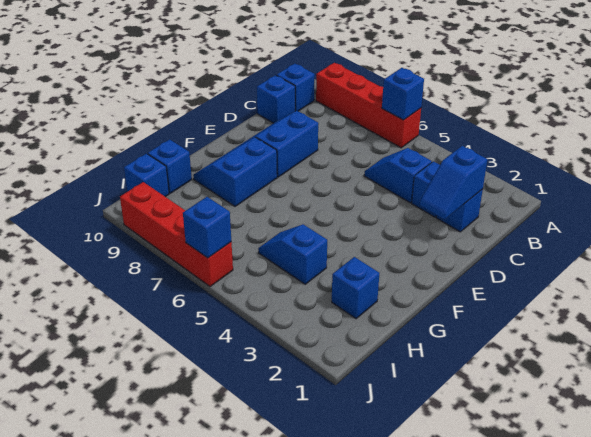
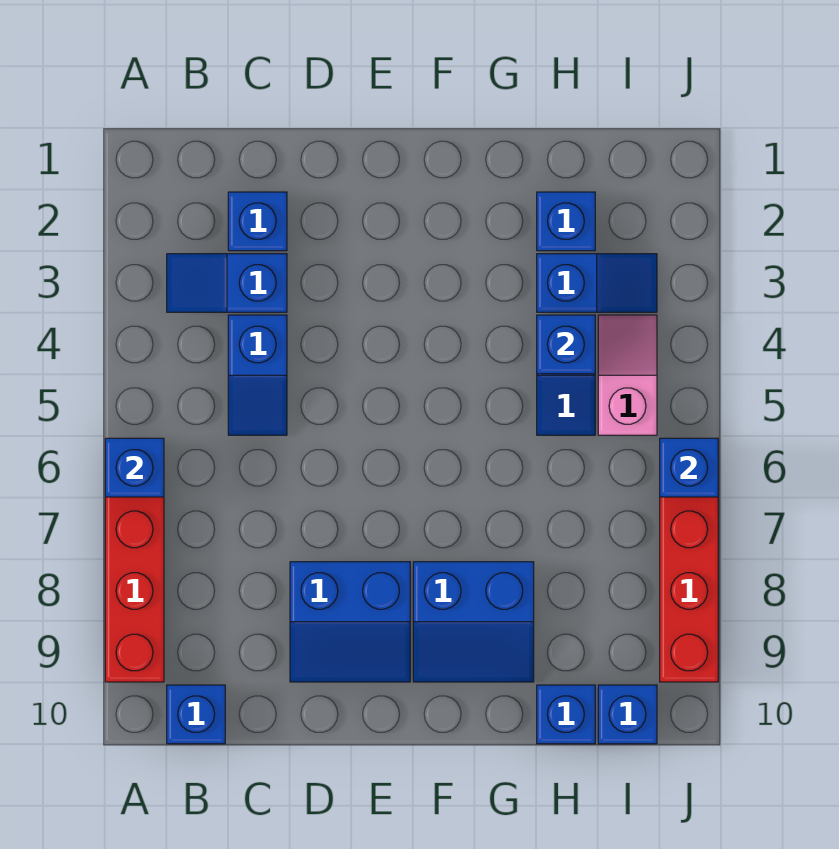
blue slope C2:D2 level 2 top C -> blue slope H3:I3 level 1 top H
blue brick C10 level 1 -> blue brick H4 level 2
none -> pink slope I4:I5 level 1 top 5

